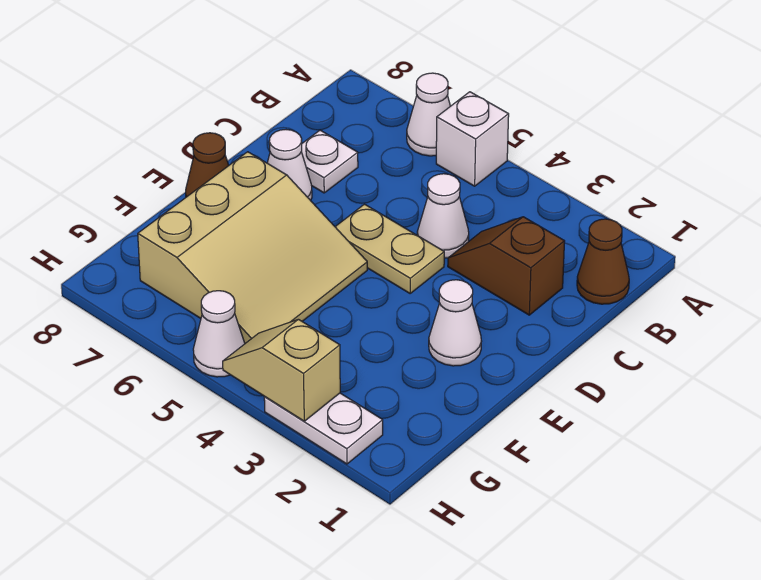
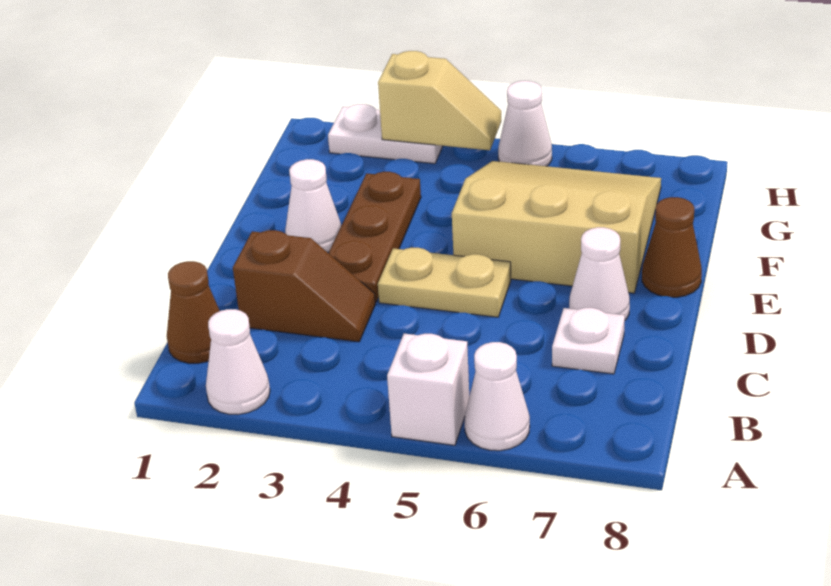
white cone C4 level 1 -> white cone A2 level 1
none -> brown plate D3:F3 level 1
tan slope E5:G7 level 1 top 7 -> tan slope E5:G7 level 1 top E

